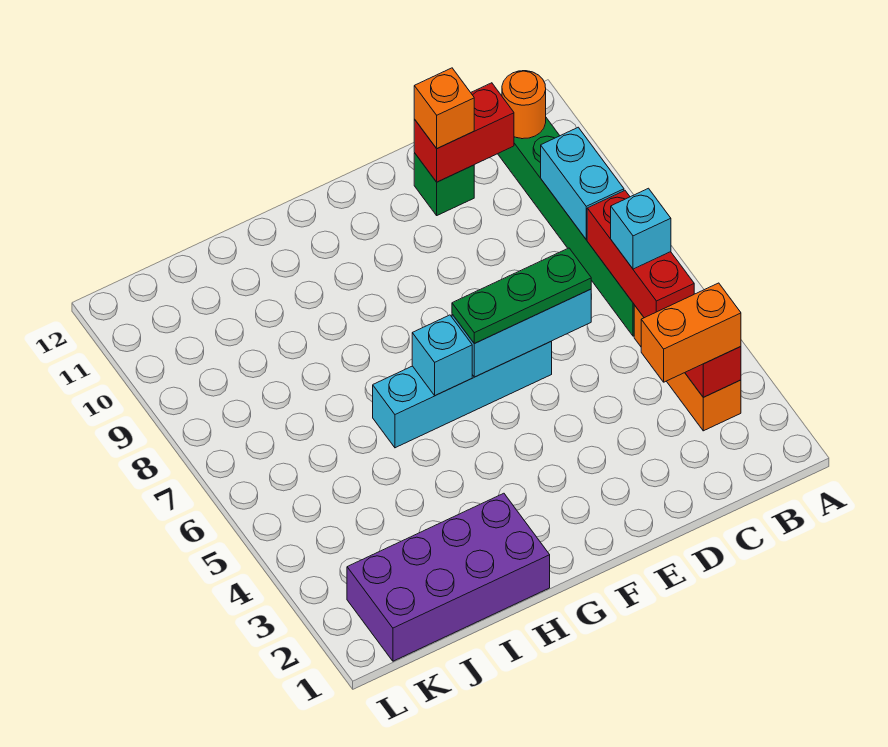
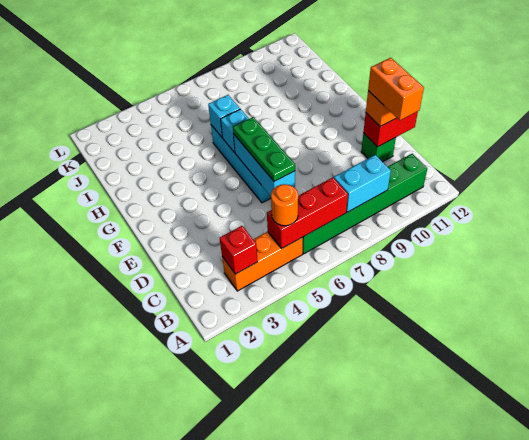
orange brick B3:C3 level 3 -> orange brick C11:D11 level 4
cyan brick B6 level 3 -> cyan brick H6 level 2
orange round brick B11 level 2 -> orange round brick B5 level 3
red brick C11:D11 level 2 -> red brick D11:D12 level 2
purple brick H1:K2 level 1 -> none

